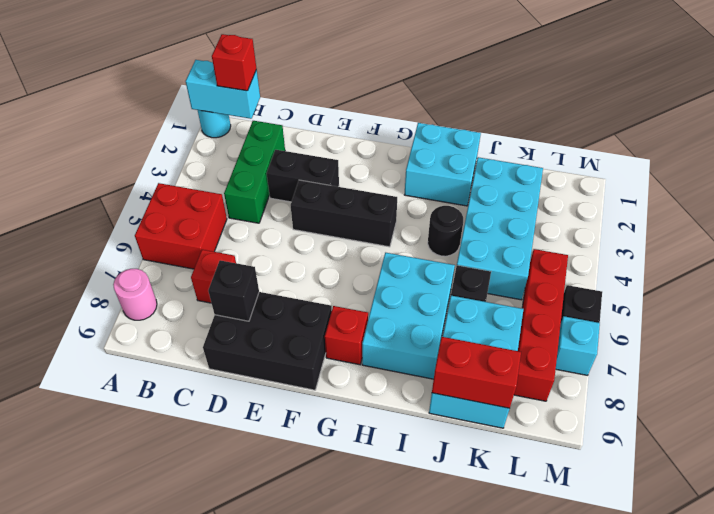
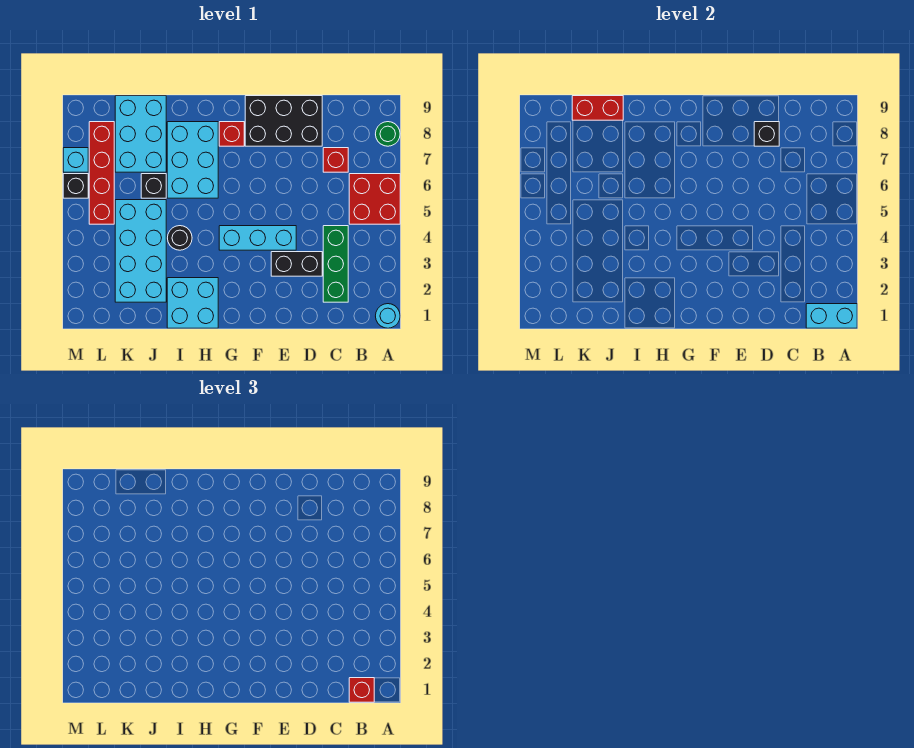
pink round brick A8 level 1 -> green round brick A8 level 1
black brick E4:G4 level 1 -> cyan brick E4:G4 level 1

